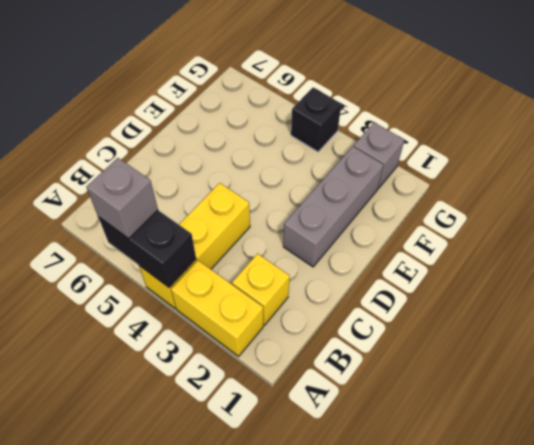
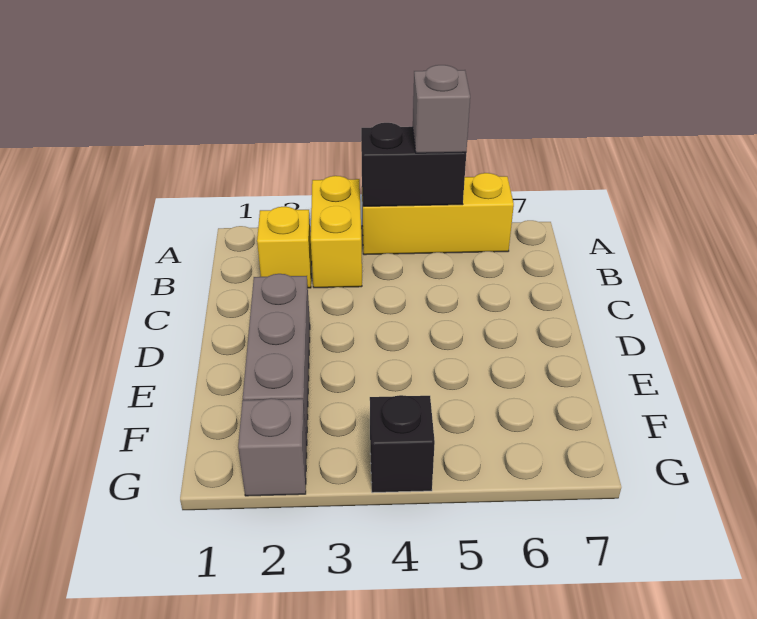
yellow brick A2:A3 level 1 -> yellow brick A3:B3 level 1
yellow brick A4:C4 level 1 -> yellow brick A4:A6 level 1

